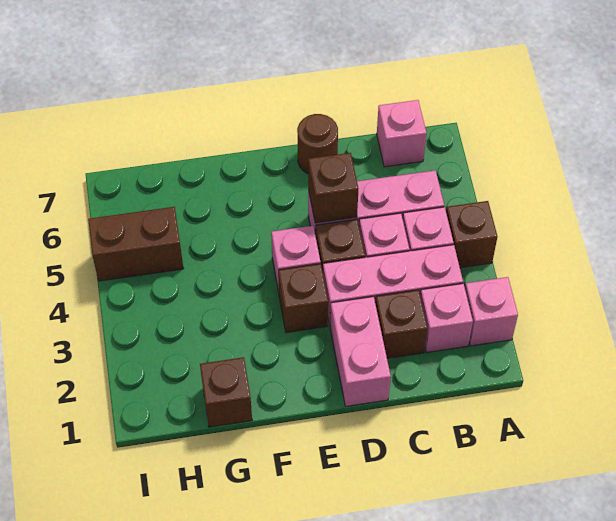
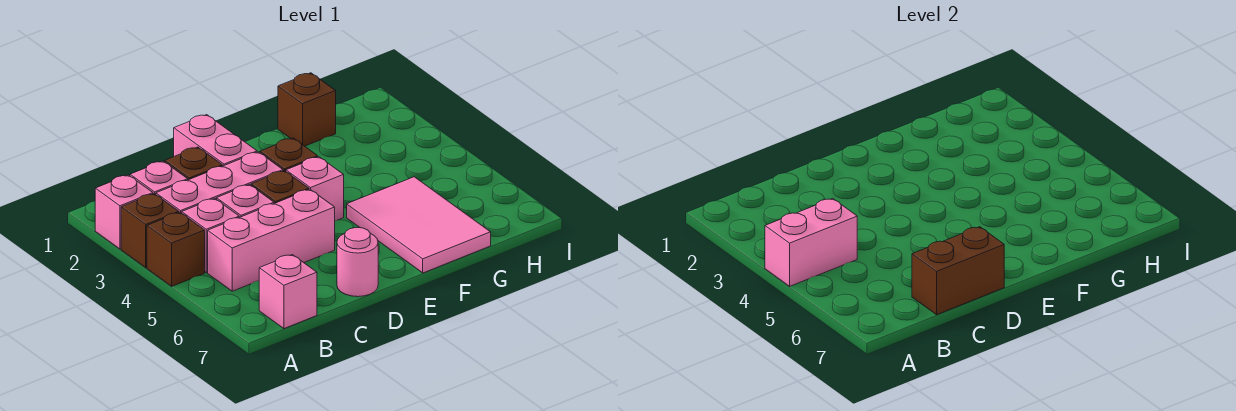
none -> pink brick A4:B4 level 2
brown brick D5 level 2 -> brown brick A3 level 1
brown round brick D7 level 1 -> pink round brick D7 level 1
none -> pink tile F5:G7 level 1
brown brick H5:I5 level 1 -> brown brick C7:D7 level 2

